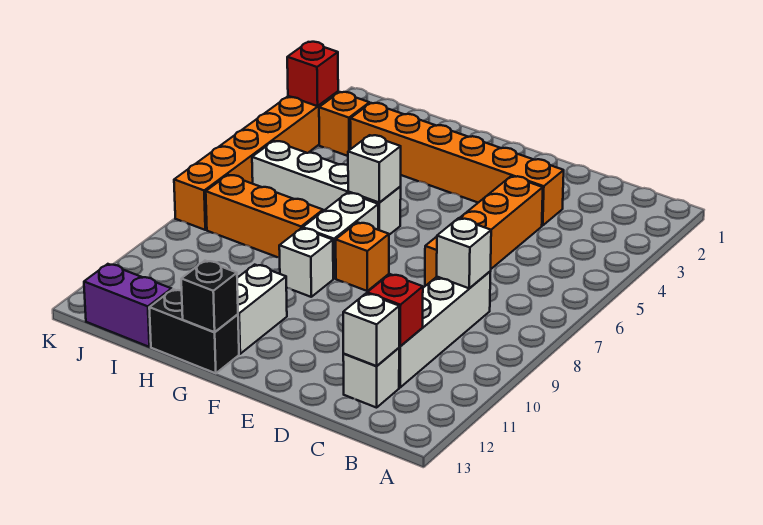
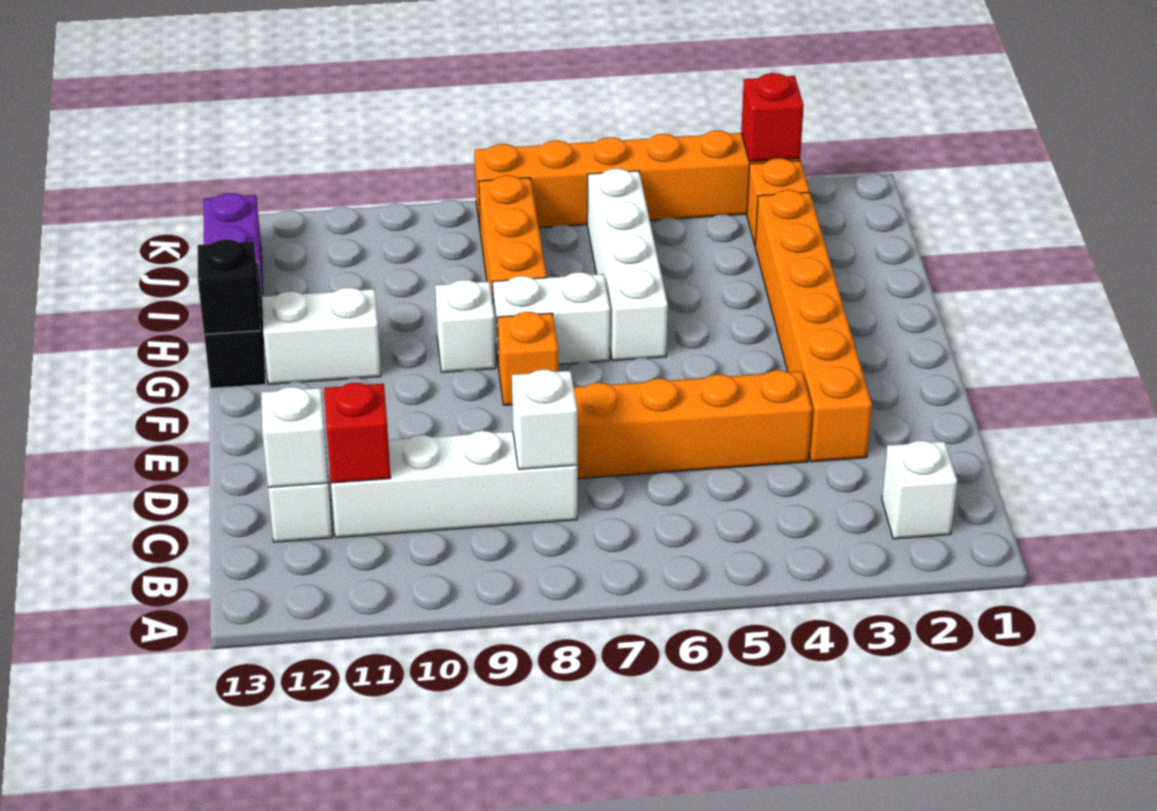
white brick G6 level 2 -> white brick B2 level 1

